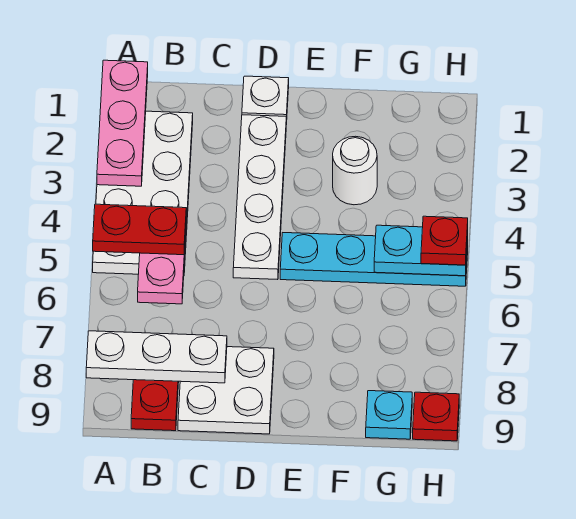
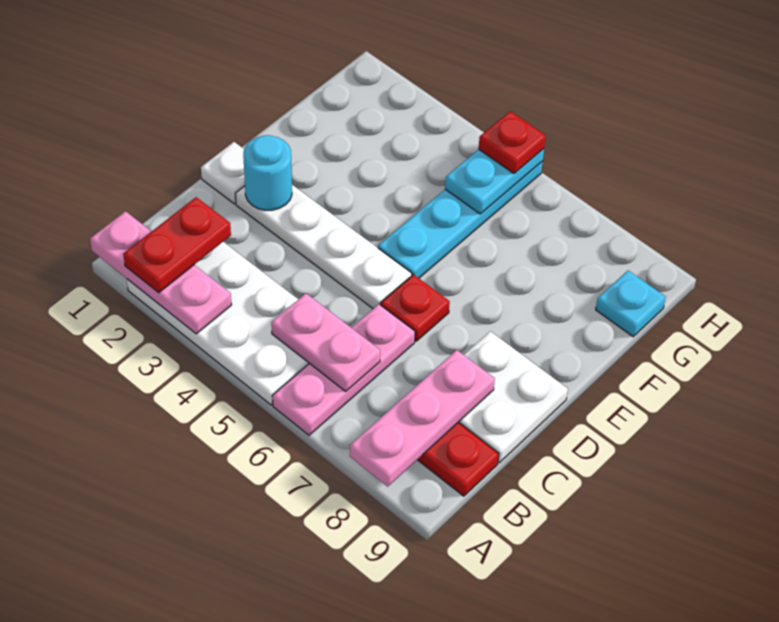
red plate A5:B5 level 3 -> red plate A2:B2 level 3
none -> pink plate A6:C6 level 1
white plate A8:C8 level 2 -> pink plate A8:C8 level 2
none -> cyan round brick D2 level 2
white round brick F3 level 1 -> none
red plate H9 level 1 -> red plate D6 level 1

